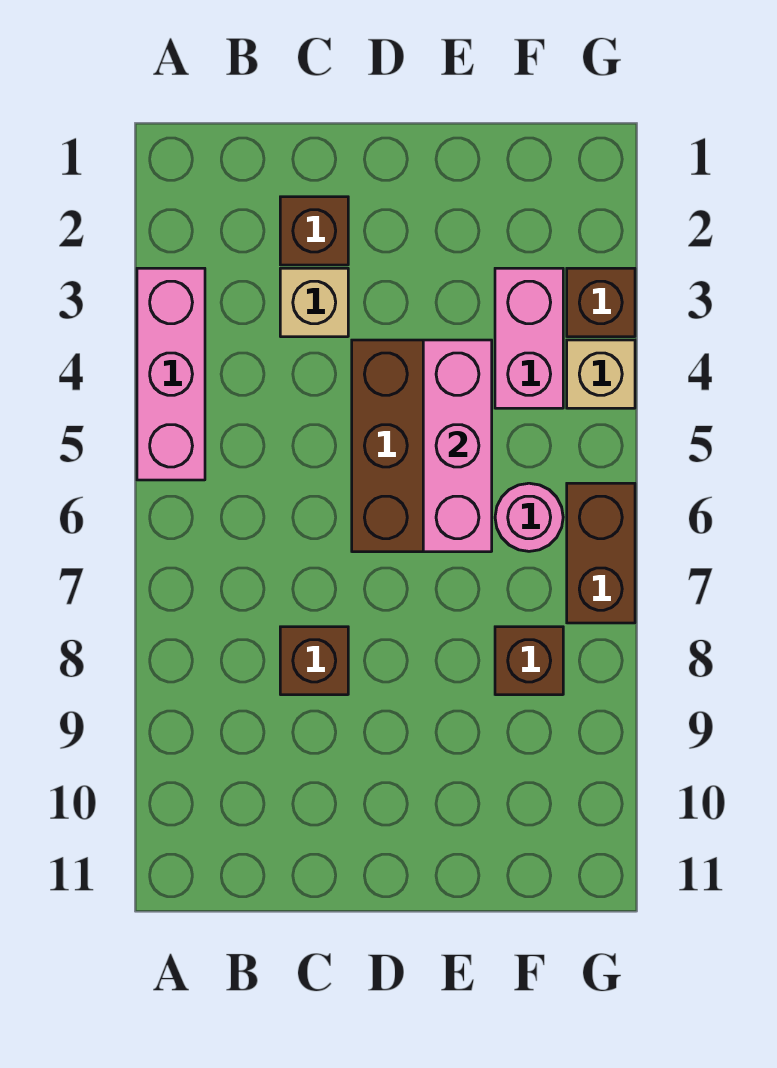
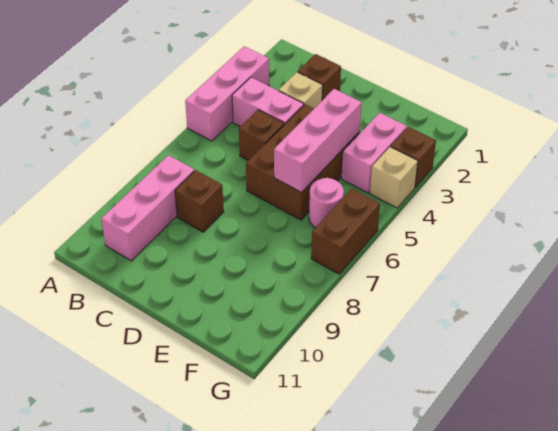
none -> pink brick B4:C4 level 1
none -> pink brick B8:B10 level 1
brown brick F8 level 1 -> brown brick C5 level 1

